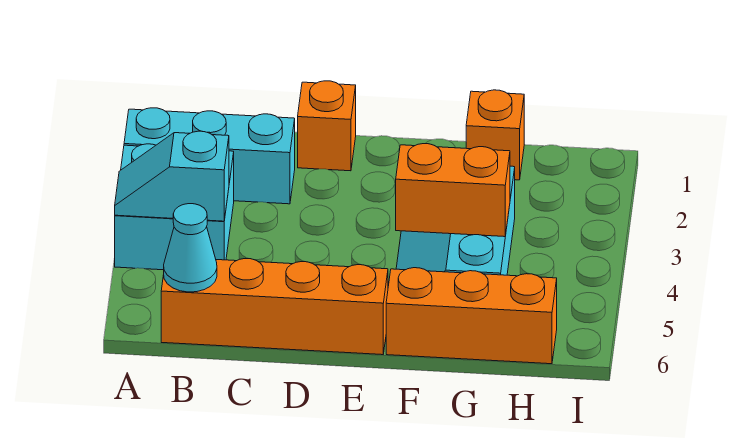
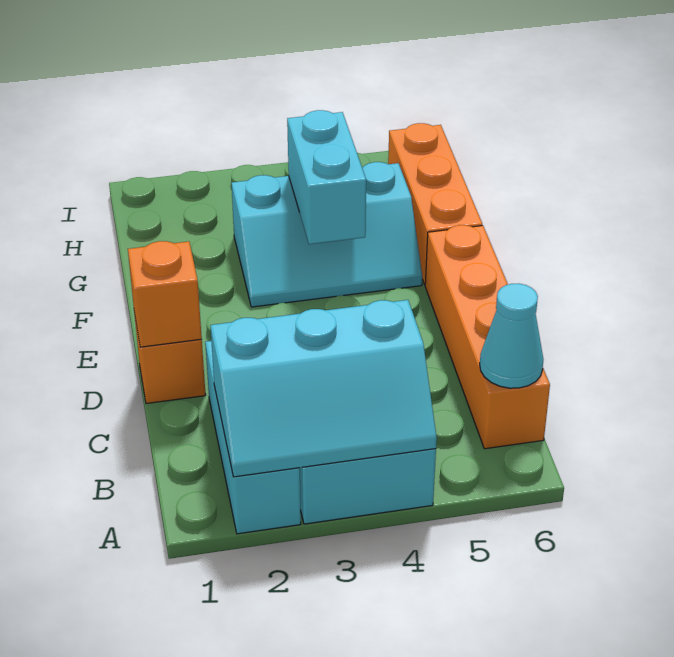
cyan slope A4:B4 level 2 top B -> cyan slope A2:B4 level 2 top B
orange brick F4:G4 level 2 -> cyan brick F4:G4 level 2
orange brick G1 level 1 -> orange brick D1 level 2

